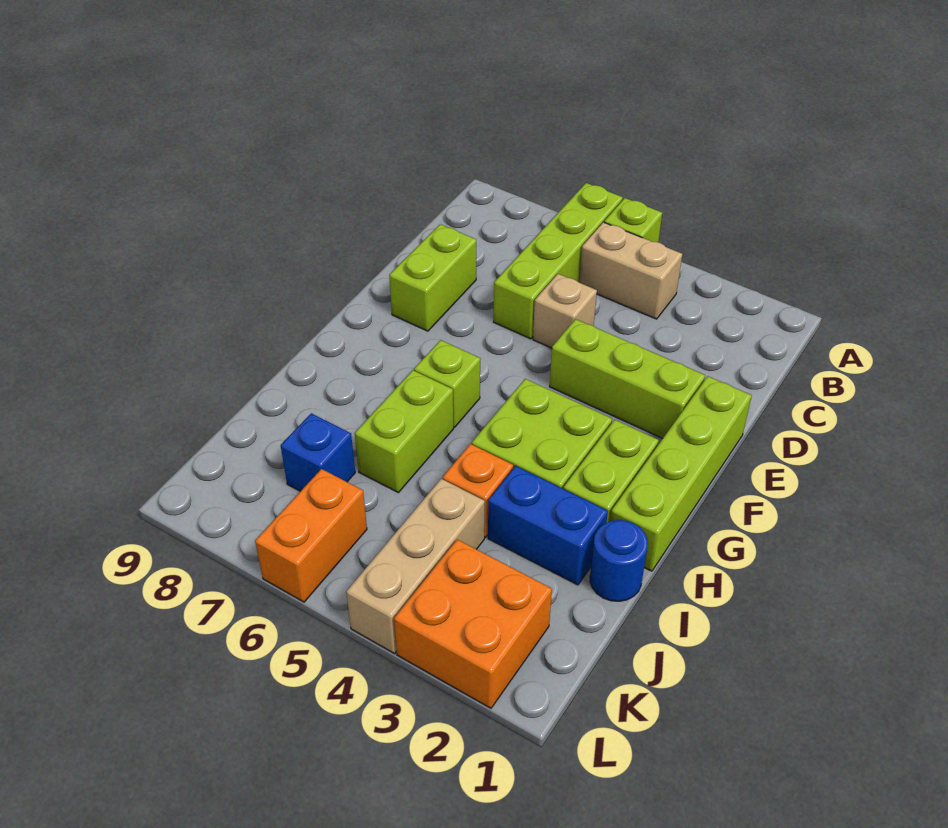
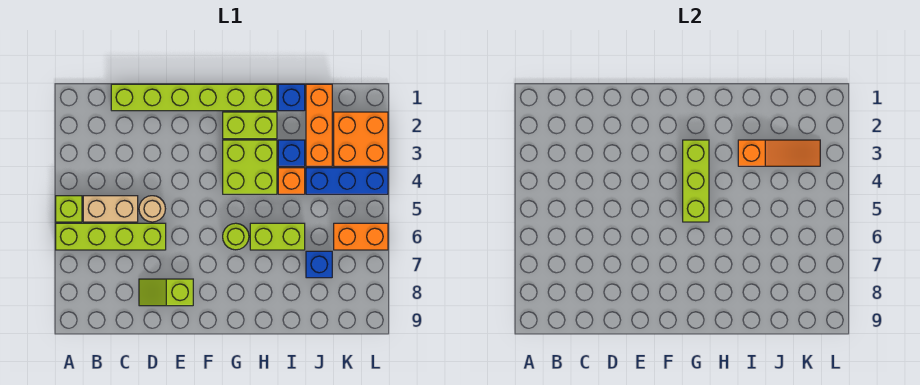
tan brick B4:B5 level 1 -> tan brick B5:C5 level 1
tan brick D5 level 1 -> tan round brick D5 level 1
lime brick D8:E8 level 1 -> lime slope D8:E8 level 1 top E
lime brick E1:H1 level 1 -> lime brick C1:H1 level 1
lime brick E2:E4 level 1 -> lime brick G3:G5 level 2
lime brick G6 level 1 -> lime round brick G6 level 1
blue round brick I1 level 1 -> blue brick I1 level 1
blue brick I2:I3 level 1 -> blue brick I3 level 1
none -> orange slope I3:K3 level 2 top I
none -> orange brick J1:J3 level 1
tan brick J4:L4 level 1 -> blue brick J4:L4 level 1

